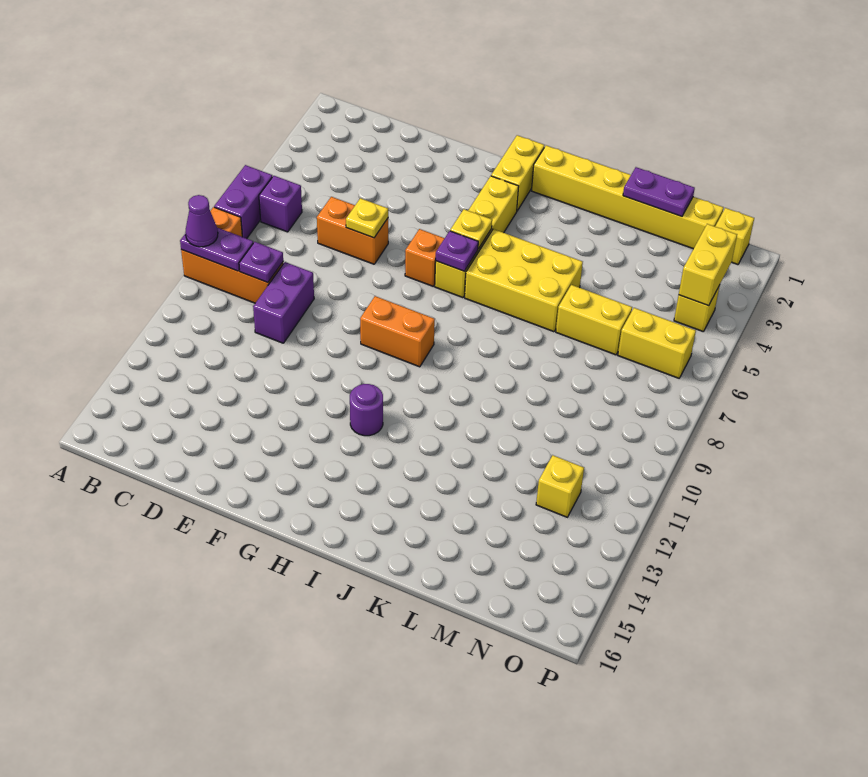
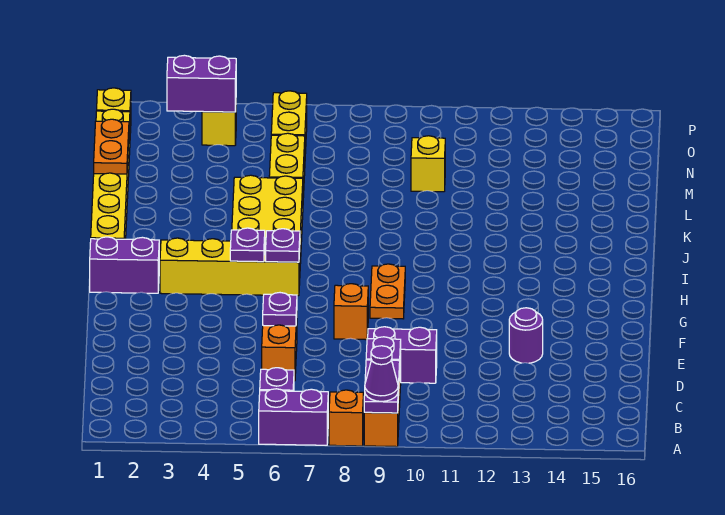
yellow plate E6 level 2 -> purple plate E6 level 2
orange brick G6 level 1 -> orange brick F8 level 1
orange brick G9:H9 level 1 -> orange plate G9:H9 level 1
yellow brick H1:H2 level 1 -> purple brick H1:H2 level 1
yellow plate H5 level 2 -> purple plate H5 level 2
purple round brick H12 level 1 -> purple round brick E13 level 1
purple plate L1:M1 level 2 -> orange plate L1:M1 level 2
yellow brick N12 level 1 -> yellow brick M10 level 1
yellow brick O3:O4 level 2 -> purple brick O3:O4 level 2

